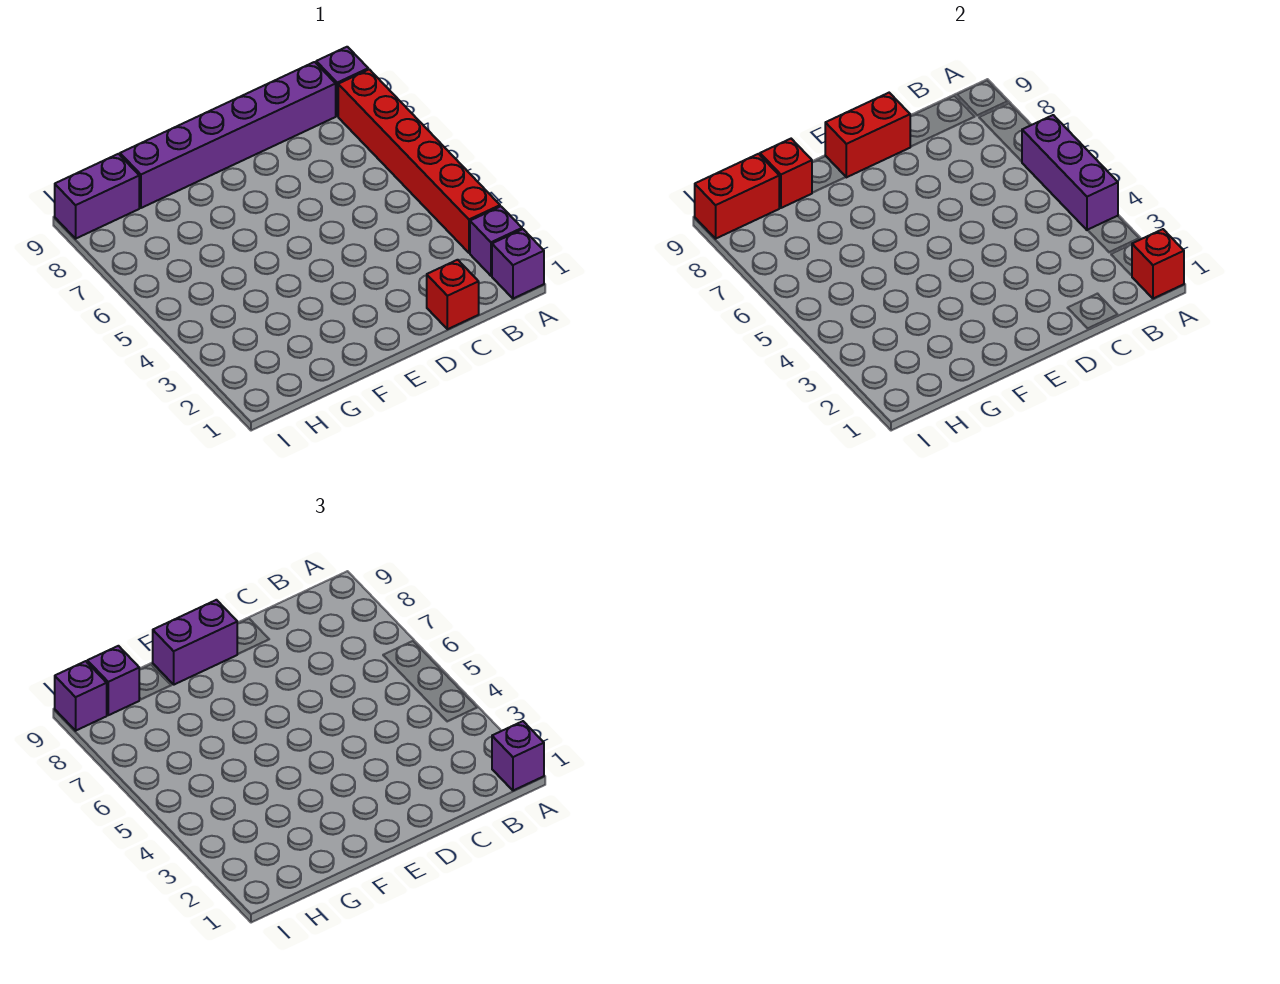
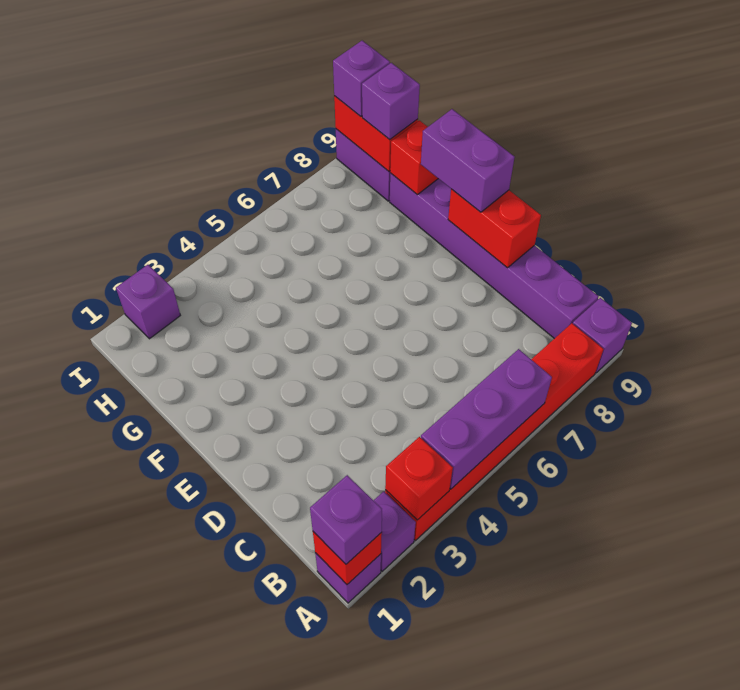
red brick C1 level 1 -> red brick A3 level 2
none -> purple brick I2 level 1

